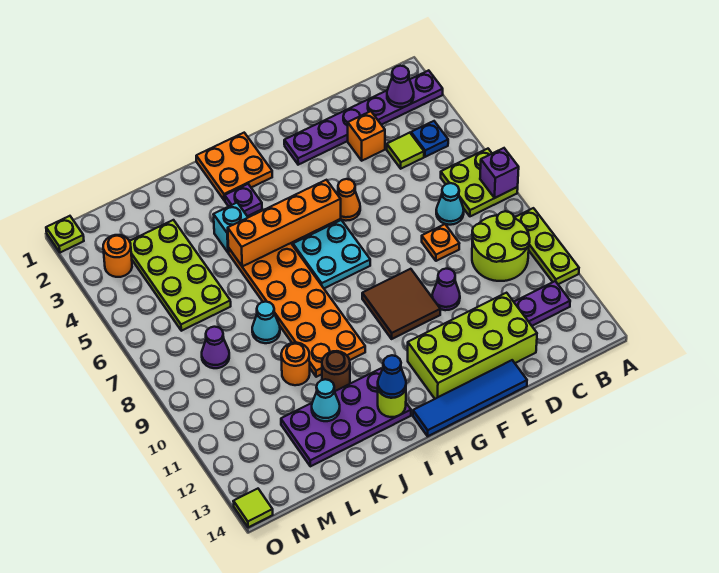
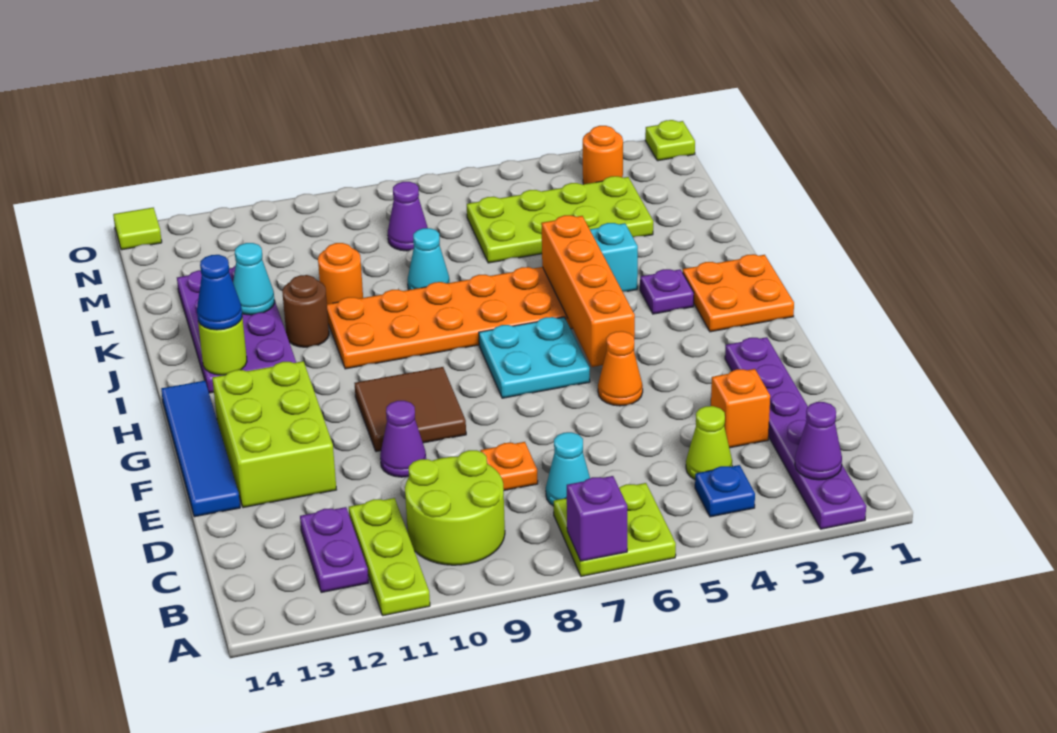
lime plate A9:A11 level 1 -> lime plate A11:C11 level 1
lime tile C4 level 1 -> lime cone C4 level 1
lime brick D12:G13 level 1 -> lime brick E12:G13 level 1

